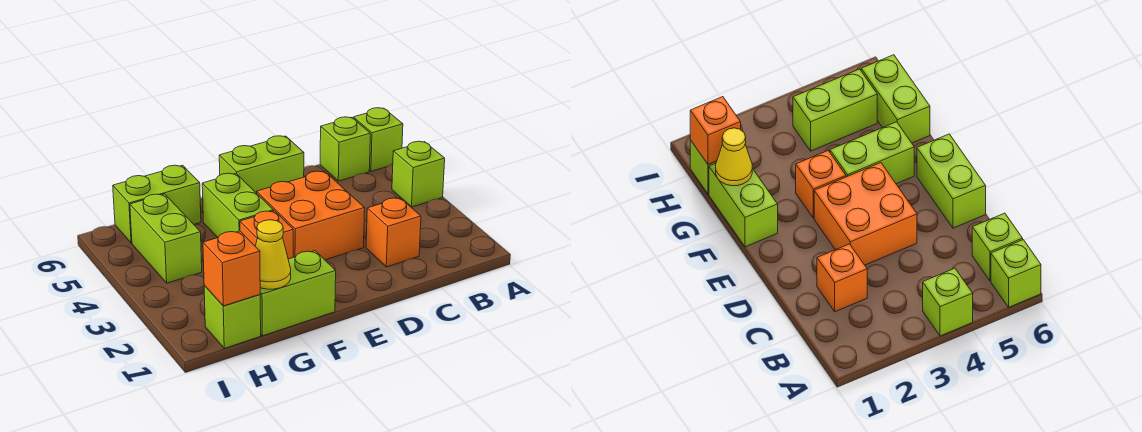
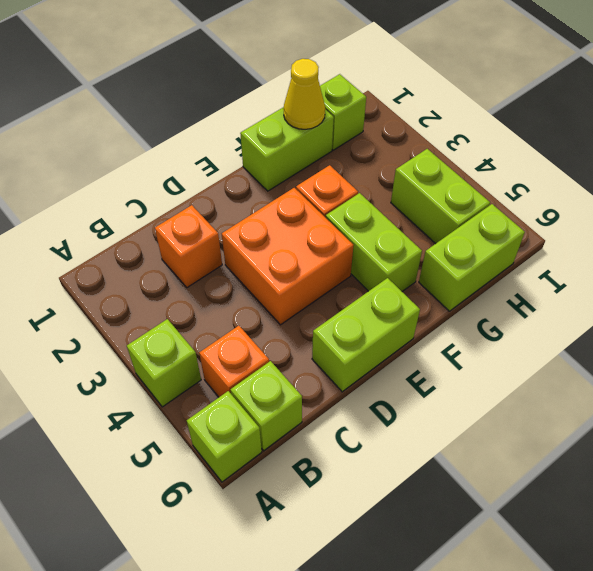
orange brick H1 level 2 -> orange brick B5 level 1

